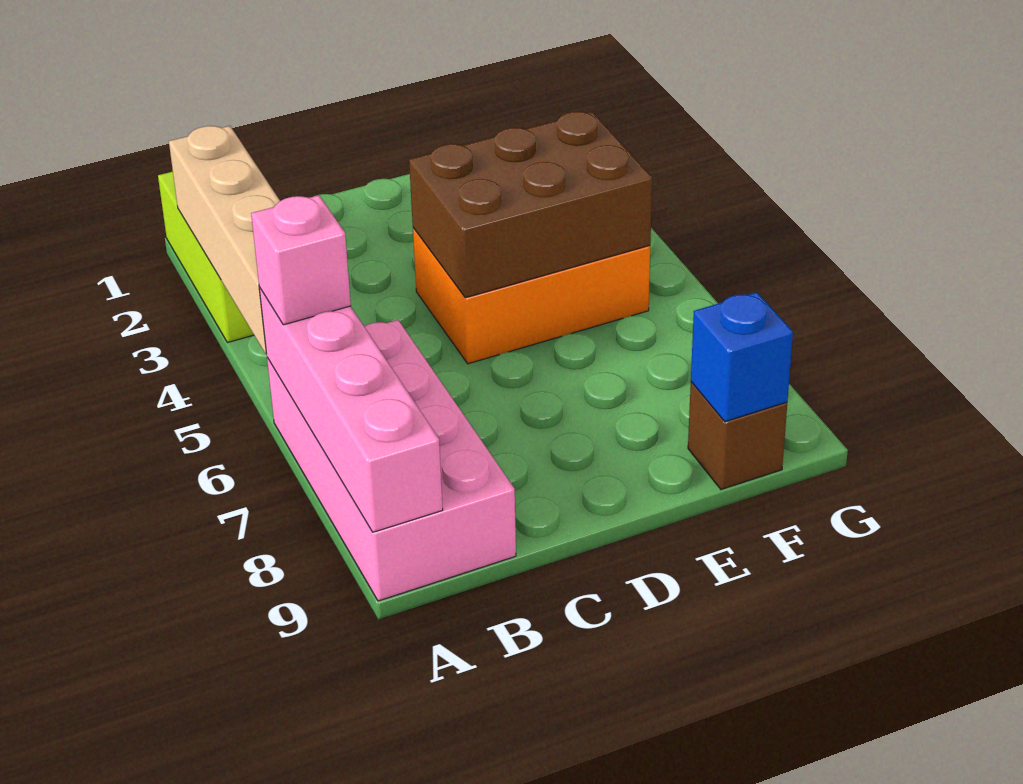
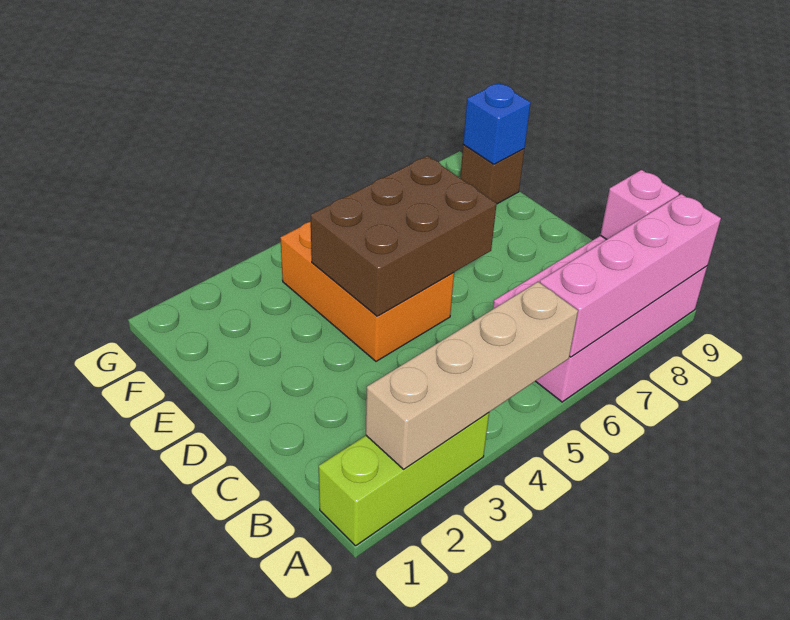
pink brick A6 level 3 -> pink brick B9 level 2
brown brick D4:F5 level 2 -> brown brick D4:E6 level 2

